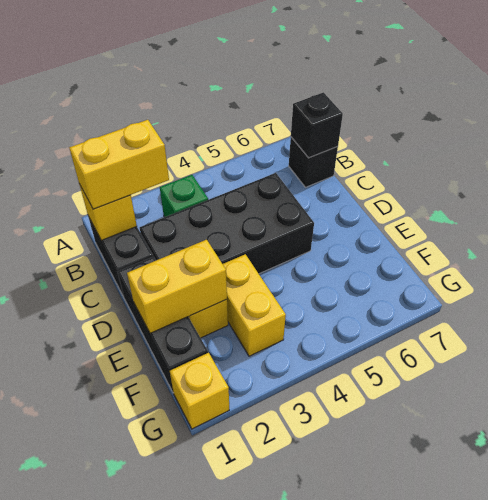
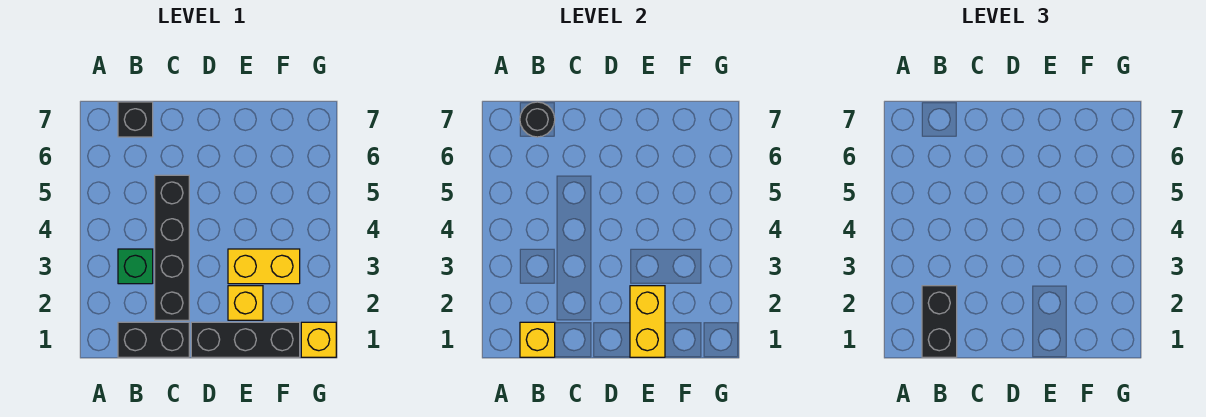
yellow brick B1:B2 level 3 -> black brick B1:B2 level 3
black brick B7 level 2 -> black round brick B7 level 2
black brick C2:D5 level 1 -> black brick C2:C5 level 1

